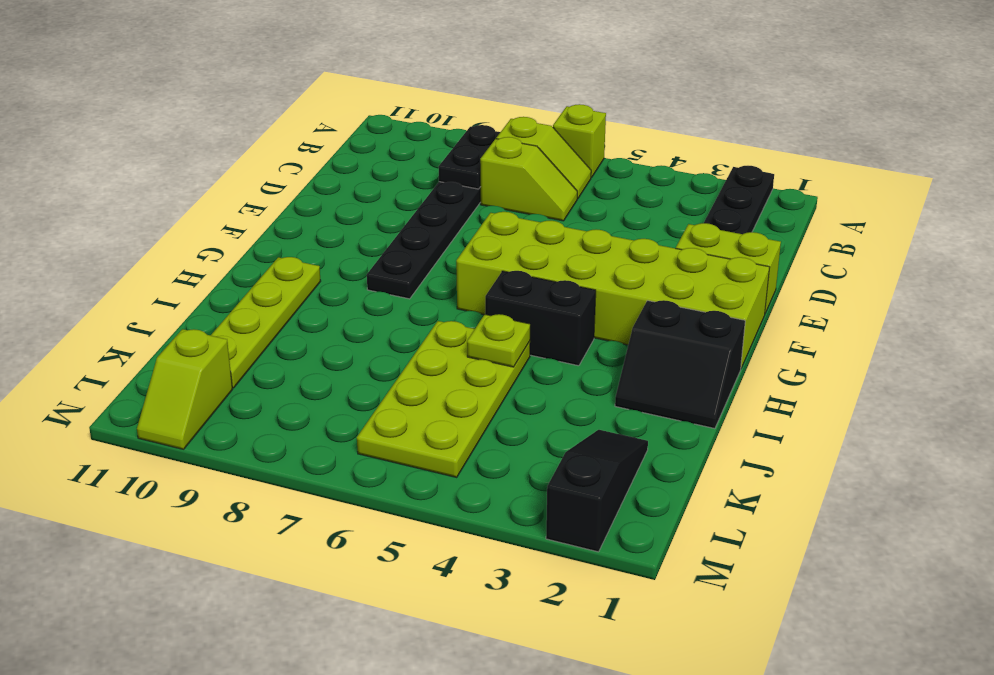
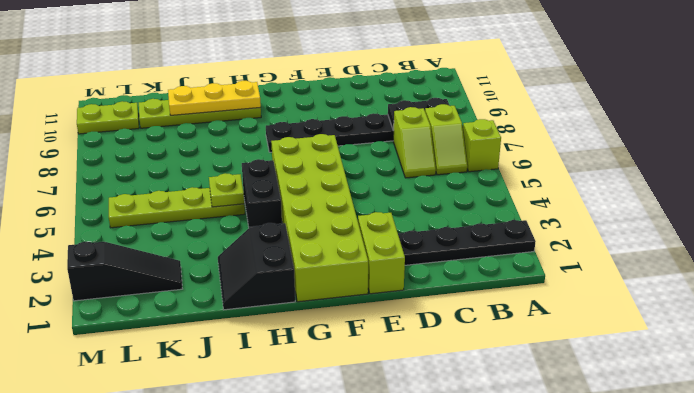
none -> yellow plate H10:J10 level 2
lime plate I5:L6 level 1 -> lime plate I5:L5 level 1
lime slope L10:M10 level 1 top L -> lime plate L10:M10 level 1

